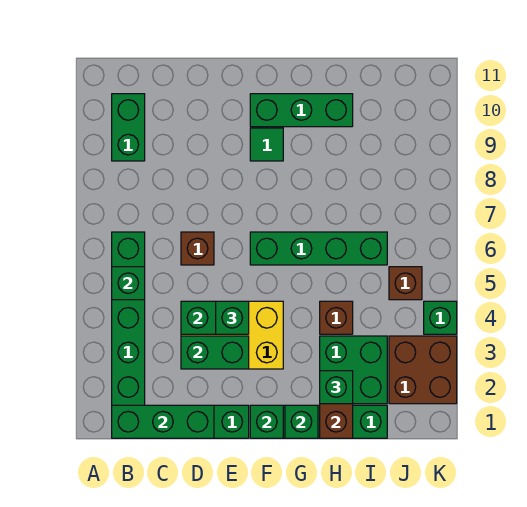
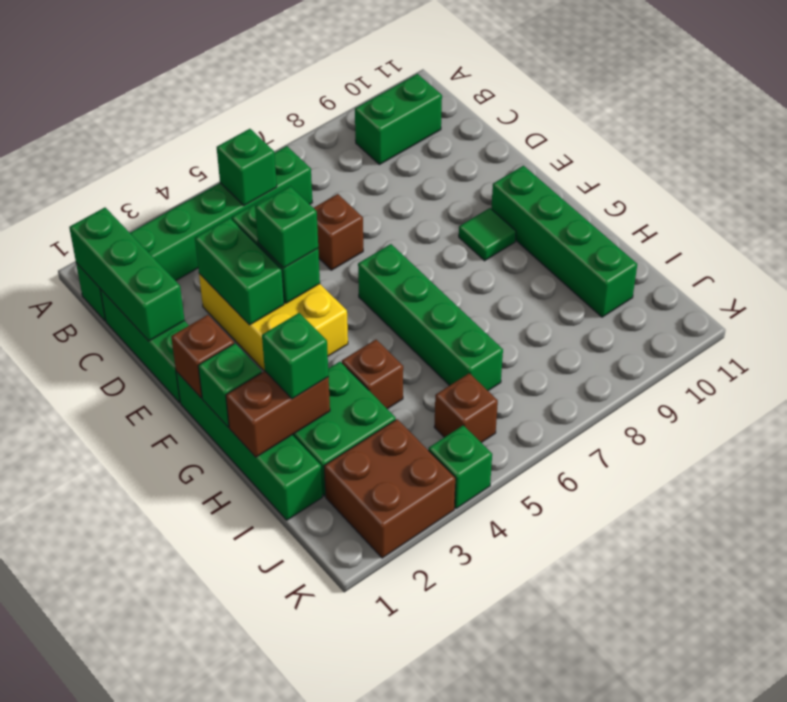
green brick F1 level 2 -> brown brick F1 level 2
green brick F10:H10 level 1 -> green brick F10:I10 level 1

